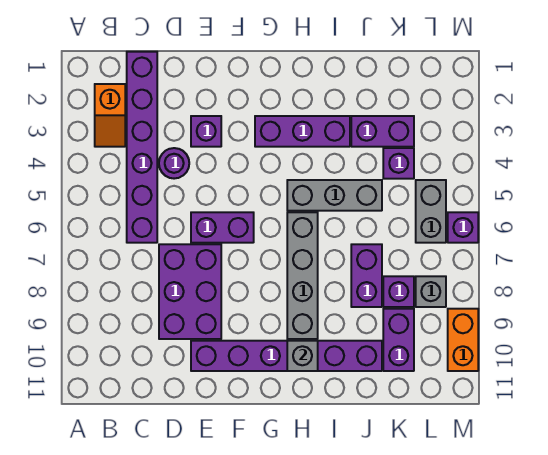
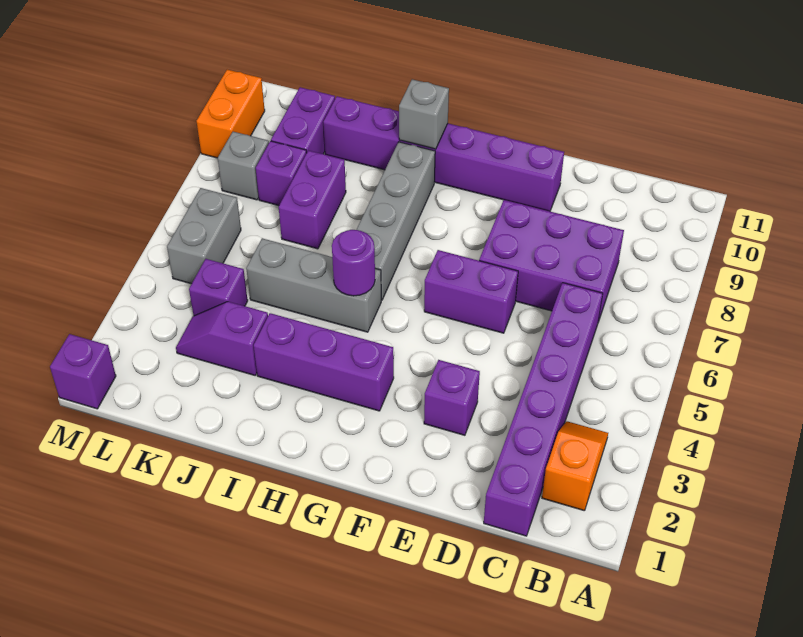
purple round brick D4 level 1 -> purple round brick H5 level 2
purple brick D7:E9 level 1 -> purple brick C7:E8 level 1
purple brick J3:K3 level 1 -> purple slope J3:K3 level 1 top J
purple brick M6 level 1 -> purple brick M1 level 1

